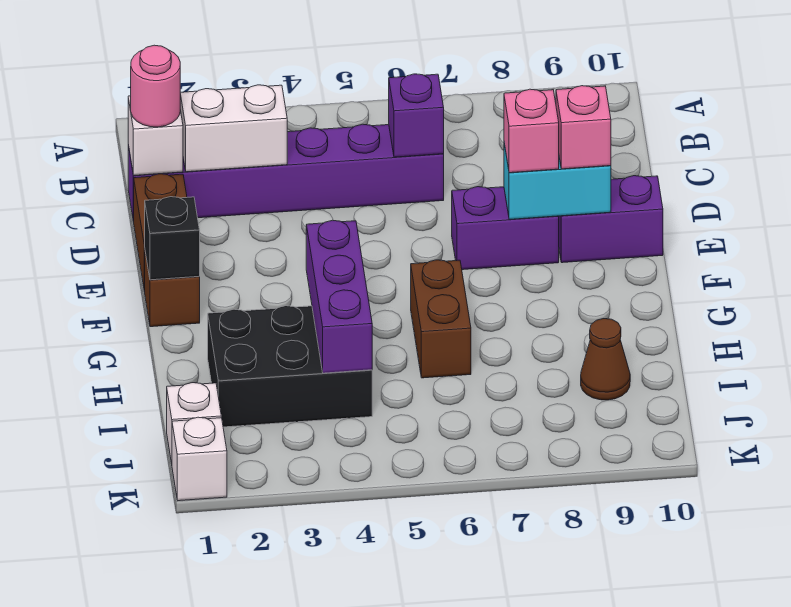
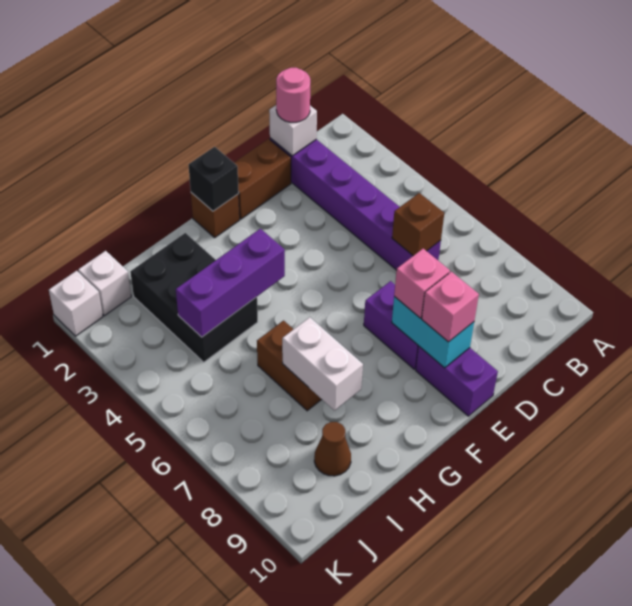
white brick C2:C3 level 2 -> white brick H7:H8 level 2
purple brick C6 level 2 -> brown brick C6 level 2
brown brick G6:H6 level 1 -> brown brick H6:H7 level 1

